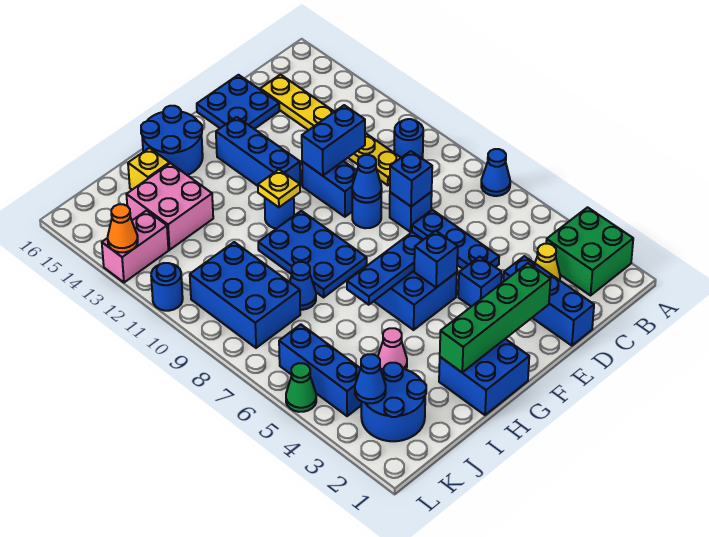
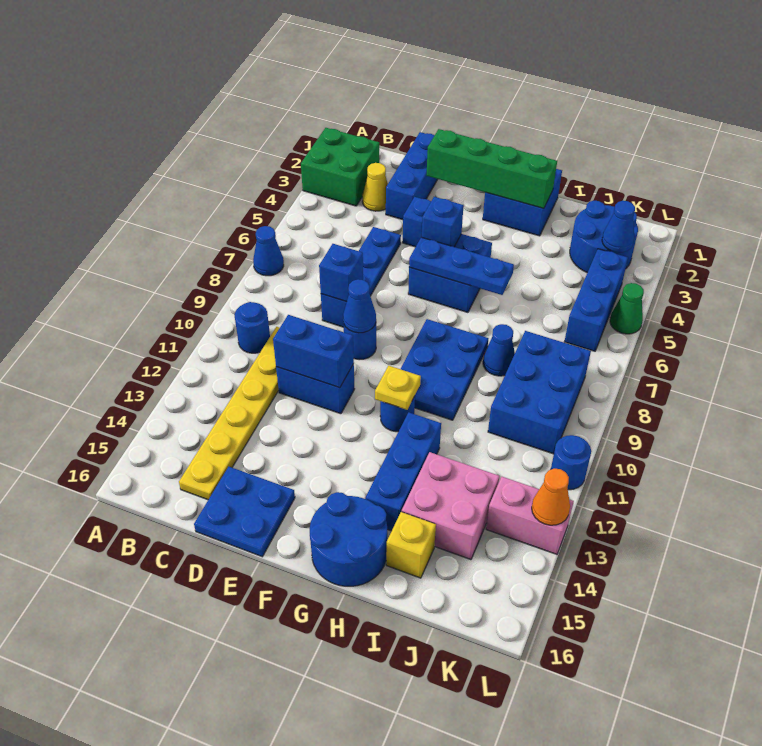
blue brick E10:E11 level 1 -> blue brick D11:E11 level 1
blue brick F12:F14 level 1 -> blue brick H12:H14 level 1
pink cone I4 level 1 -> none

